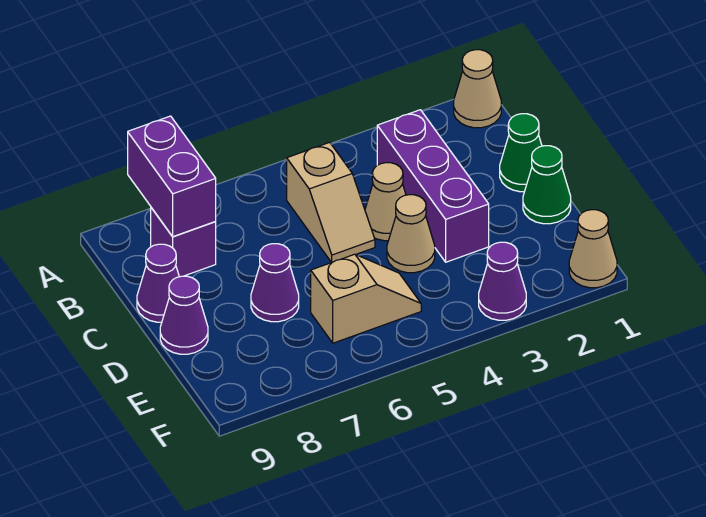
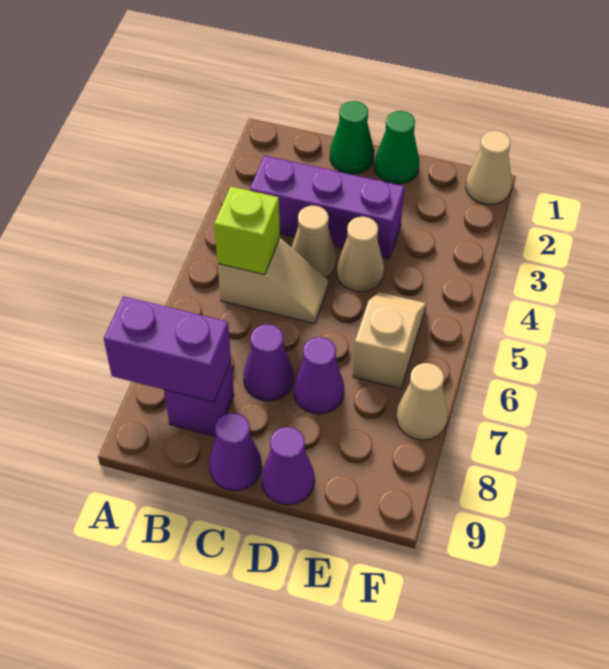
tan cone A1 level 1 -> tan cone F7 level 1
none -> lime brick B5 level 2
purple cone F3 level 1 -> purple cone C7 level 1

